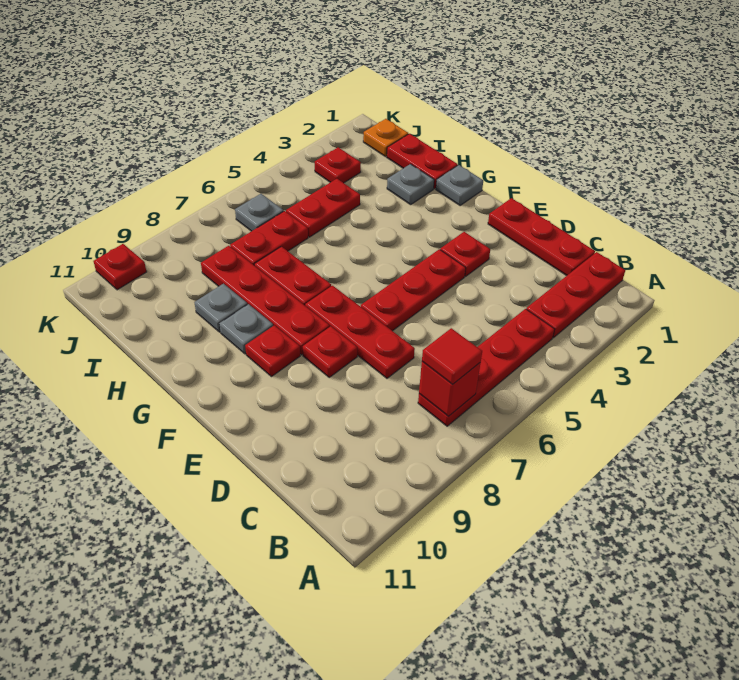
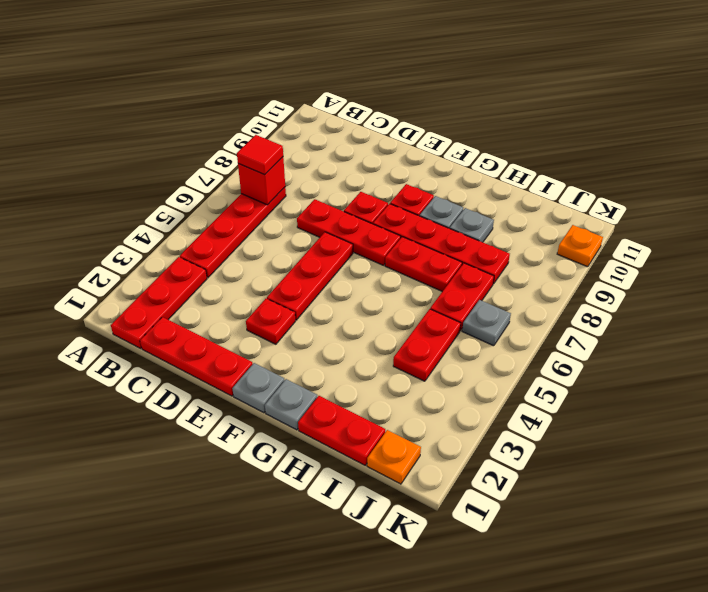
grey plate H2 level 1 -> grey plate F1 level 1
red plate J3 level 1 -> none
red plate K10 level 1 -> orange plate K10 level 1

